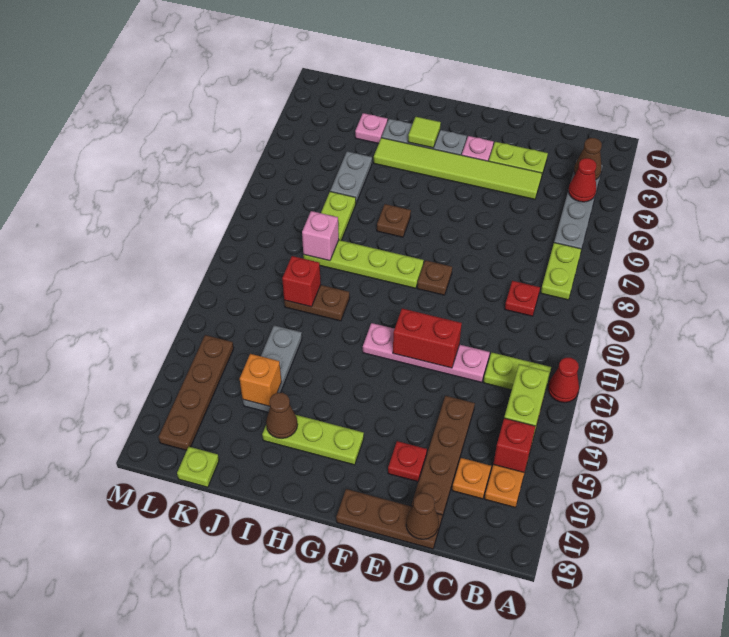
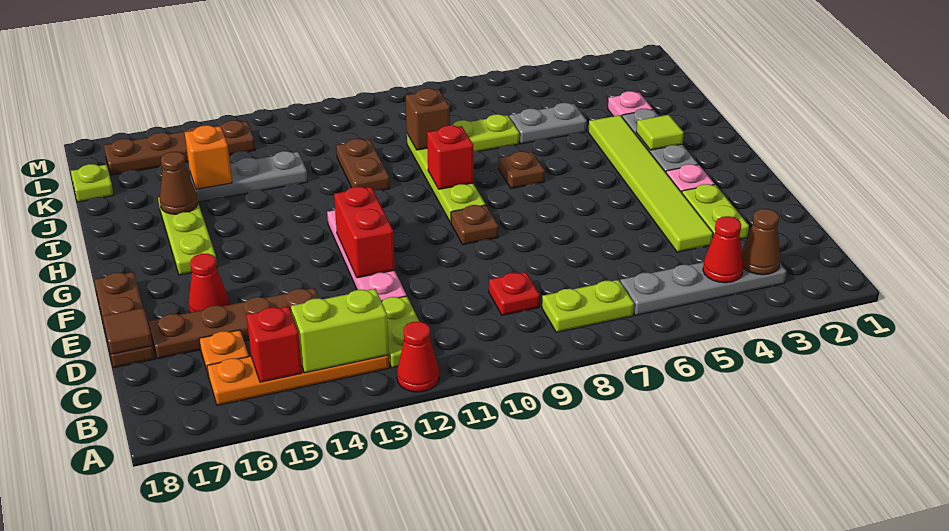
brown cone D18 level 2 -> brown tile D18 level 2
red plate E16 level 1 -> red cone E16 level 1
pink brick J9 level 2 -> brown brick J9 level 2
red brick J11 level 2 -> red brick H9 level 2

